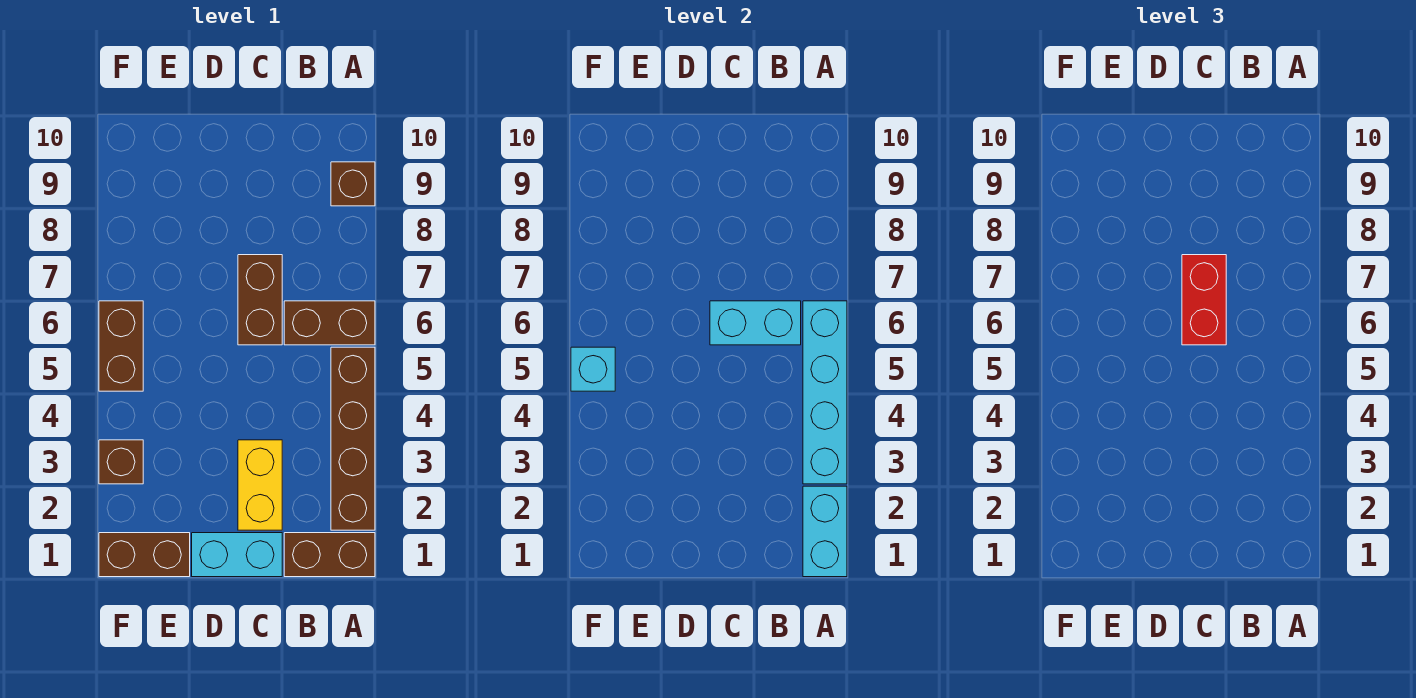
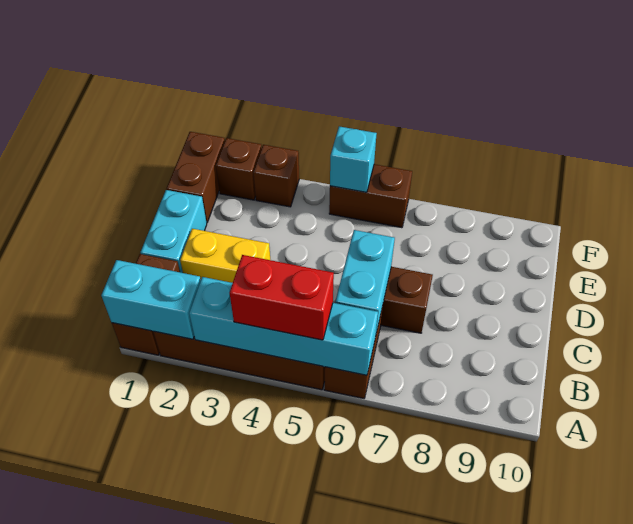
brown brick A9 level 1 -> brown brick F2 level 1
red brick C6:C7 level 3 -> red brick A4:A5 level 3

